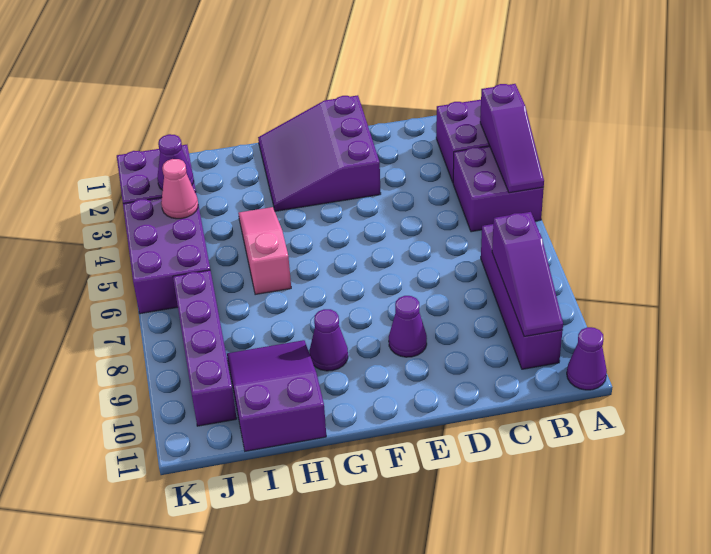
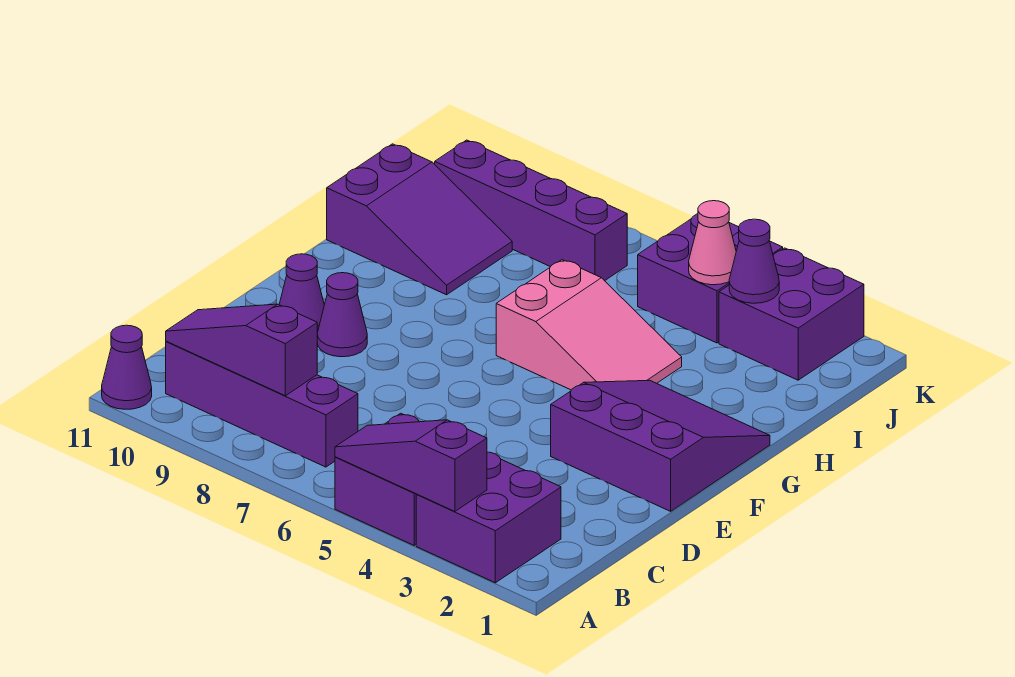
purple cone G9 level 1 -> purple cone E10 level 1
pink slope H4:H6 level 1 top 6 -> pink slope G4:H6 level 1 top 6
purple brick J4:K6 level 1 -> purple brick J4:K5 level 1

